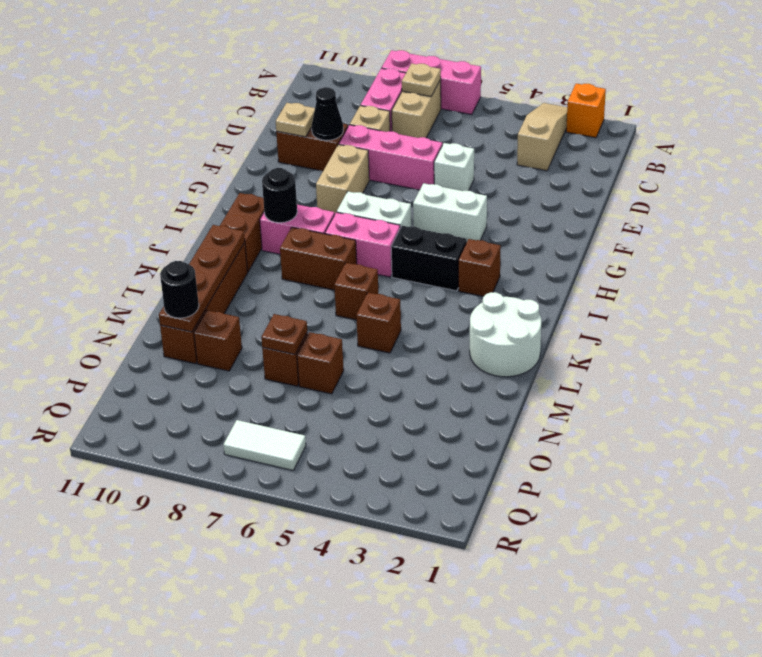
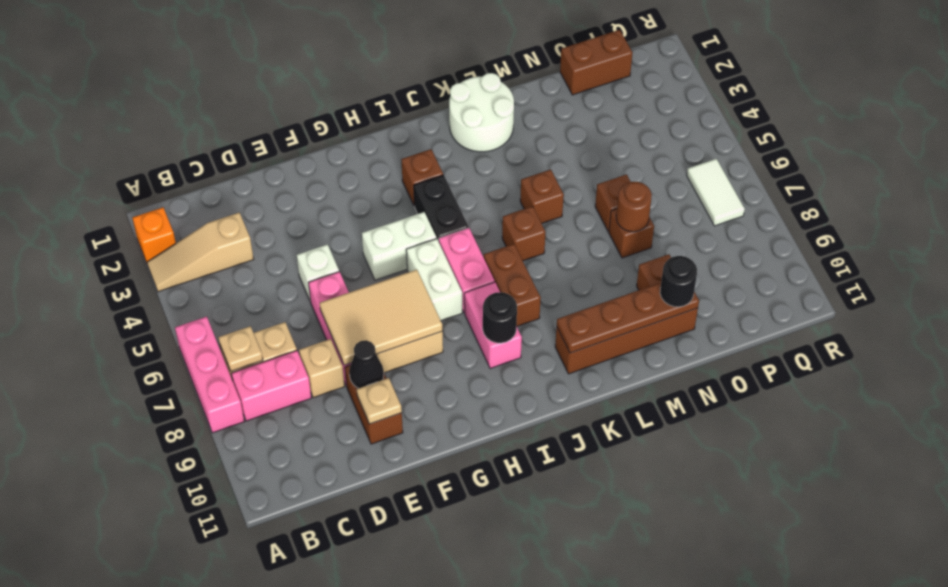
none -> tan tile E7:G8 level 2
white brick G4:G5 level 1 -> white brick G5:H5 level 1
brown brick I10:J10 level 1 -> brown brick O1:P1 level 1
brown plate N7 level 2 -> brown round brick N7 level 2

